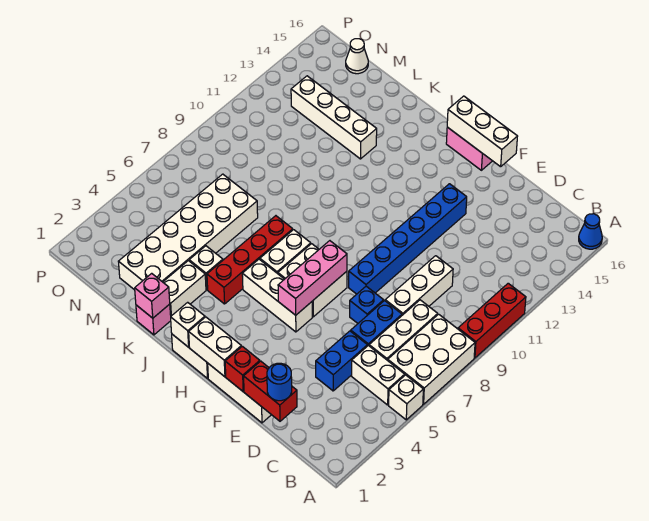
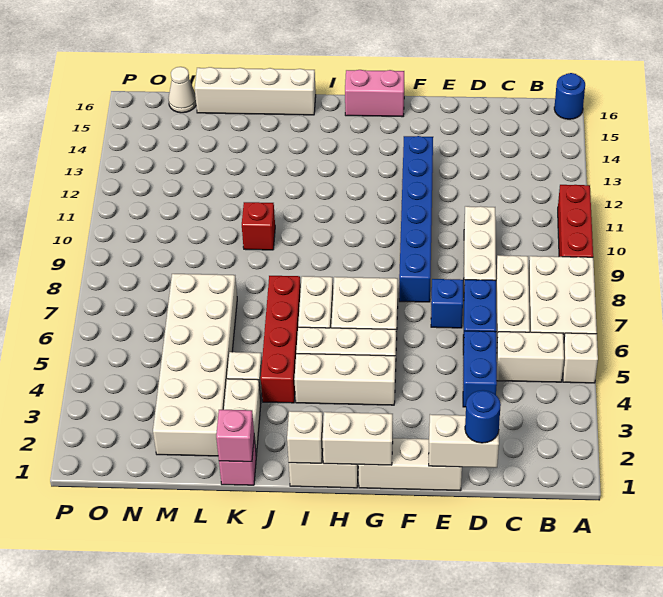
blue cone A16 level 1 -> blue round brick A16 level 1
red brick D1:E1 level 2 -> white brick D1:E1 level 2
red brick F1 level 2 -> red brick K10 level 1
white brick F16:H16 level 2 -> white brick G4:I4 level 1
pink brick G5:G7 level 2 -> none
white brick K13:N13 level 1 -> white brick J16:M16 level 1

